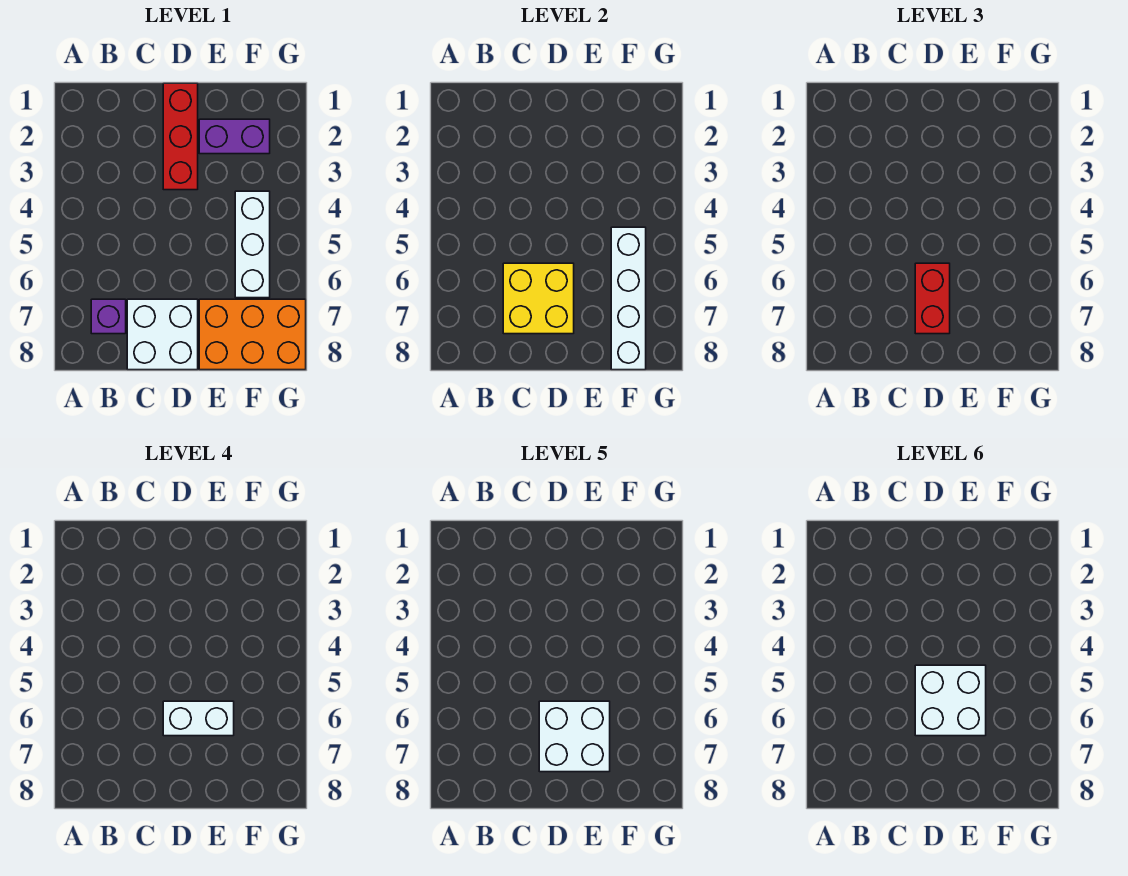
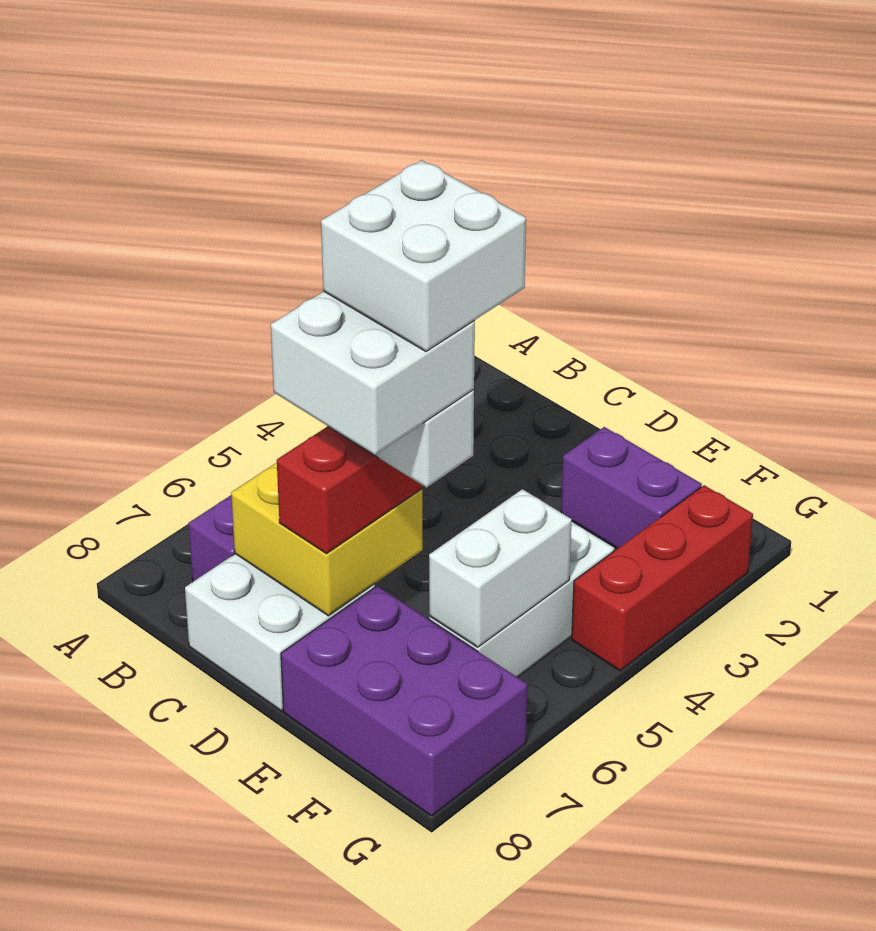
red brick D1:D3 level 1 -> red brick G2:G4 level 1
orange brick E7:G8 level 1 -> purple brick E7:G8 level 1
white brick F5:F8 level 2 -> white brick F5:F6 level 2

